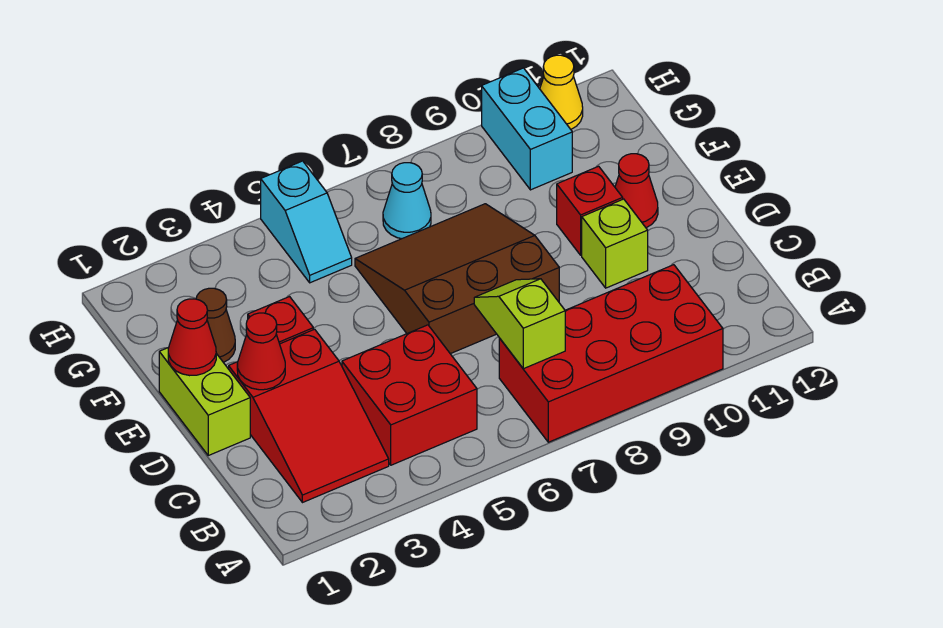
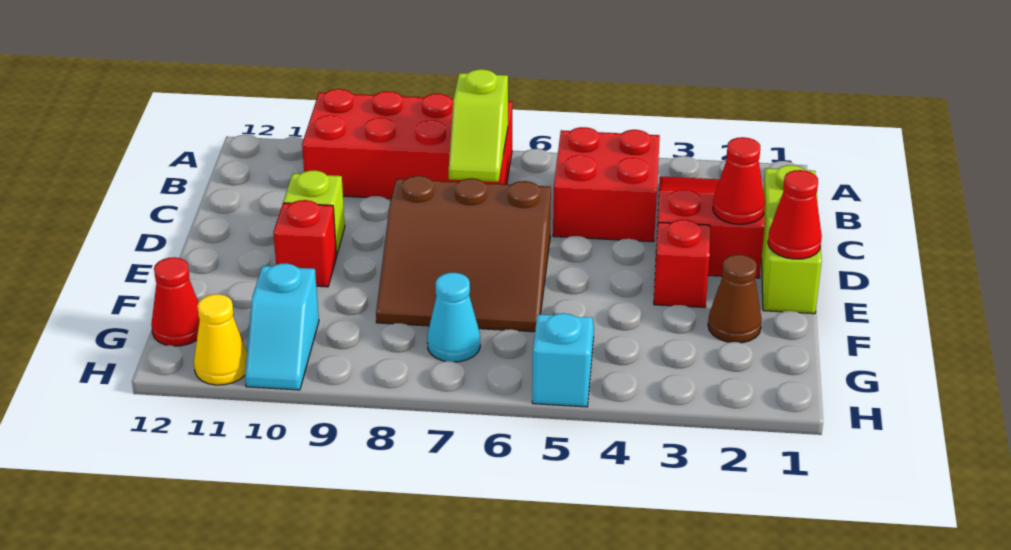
lime brick D1:E1 level 1 -> lime brick C1:E1 level 1
red cone E11 level 1 -> red cone G12 level 1
cyan brick G10:H10 level 1 -> cyan slope G10:H10 level 1 top G

